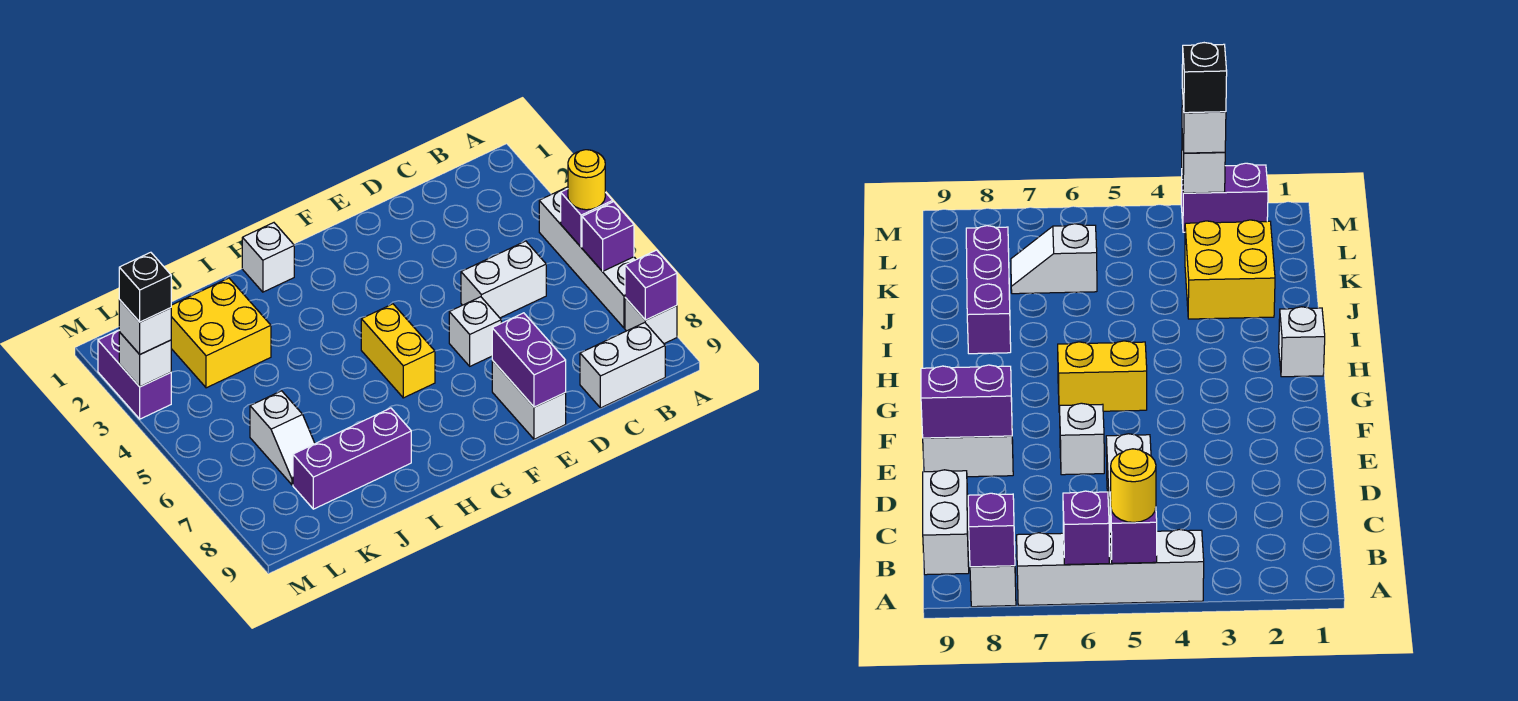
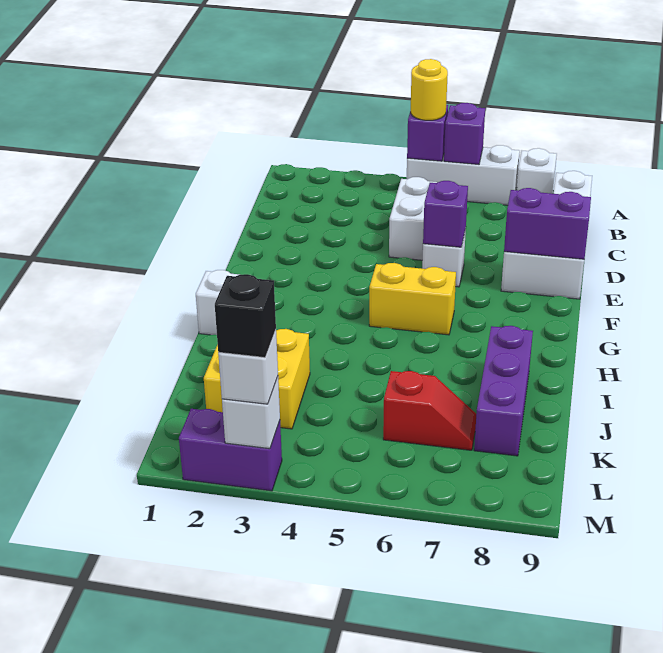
white brick A4:A7 level 1 -> white brick A5:A7 level 1
purple brick A8 level 2 -> purple brick E6 level 2
white slope K6:K7 level 1 top 6 -> red slope K6:K7 level 1 top 6

